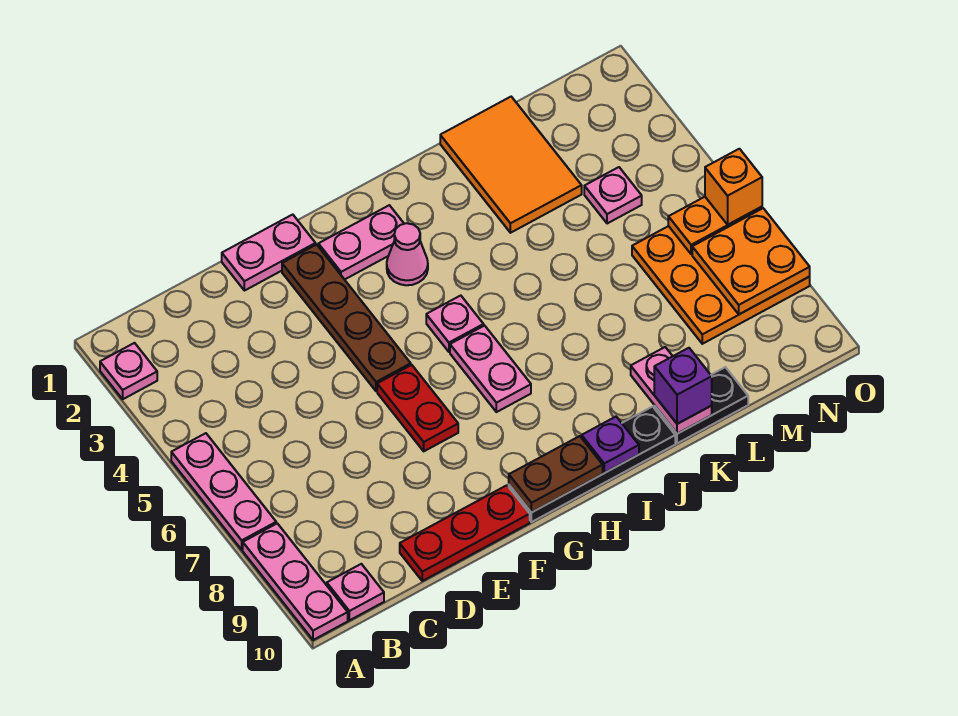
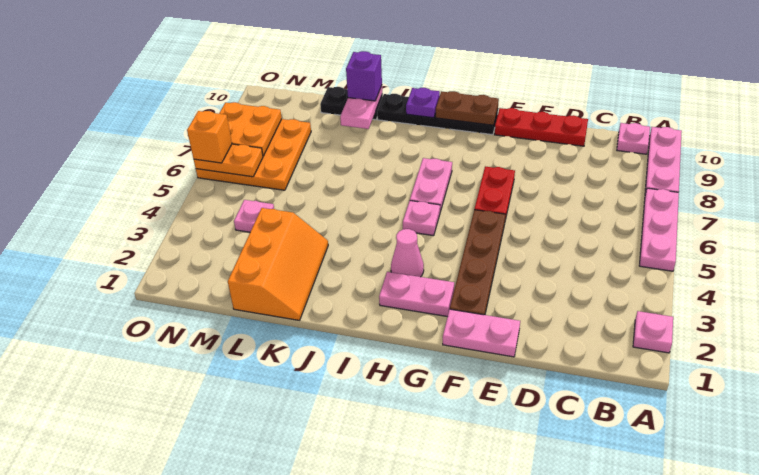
orange tile K1:L3 level 1 -> orange slope K1:L3 level 1 top L

